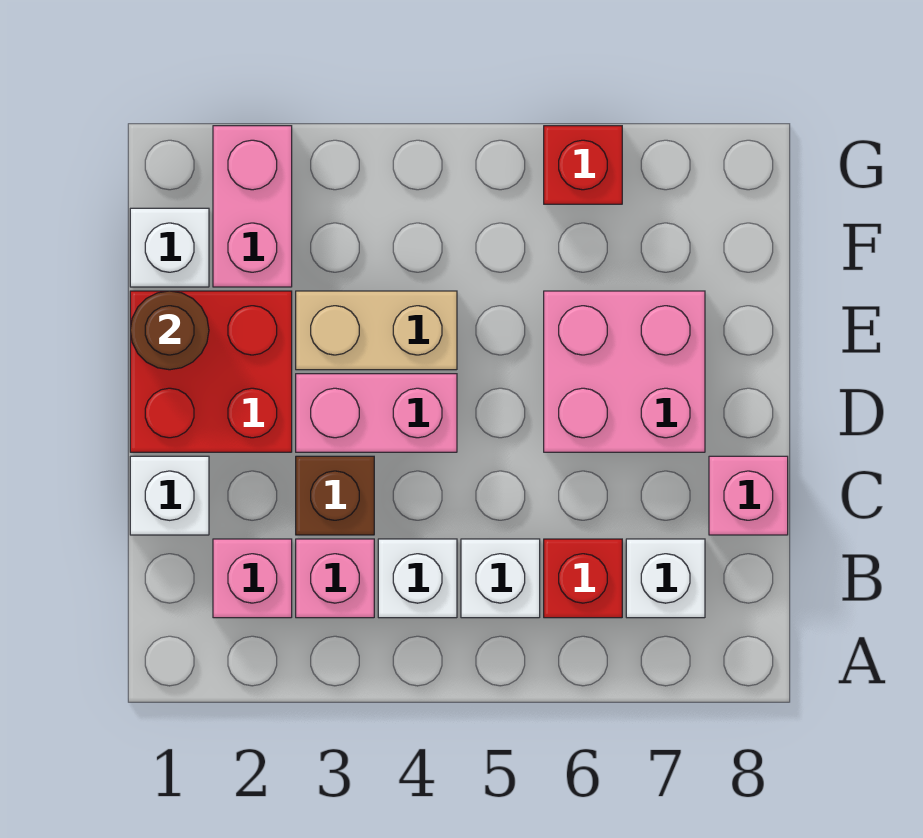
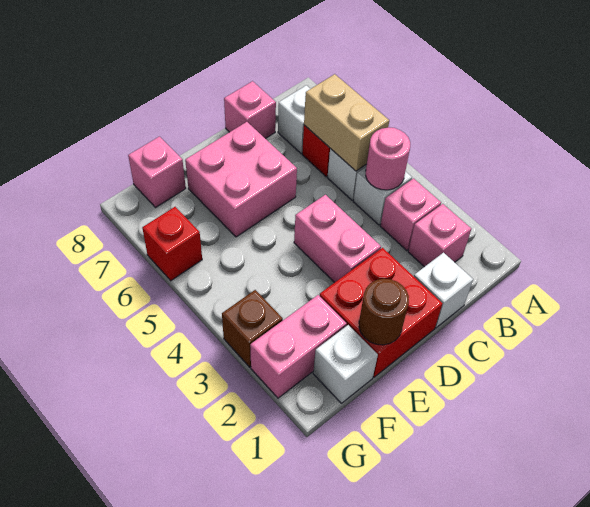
none -> pink round brick B4 level 2
brown brick C3 level 1 -> brown brick G3 level 1
tan brick E3:E4 level 1 -> tan brick B5:B6 level 2
none -> pink brick F8 level 1

